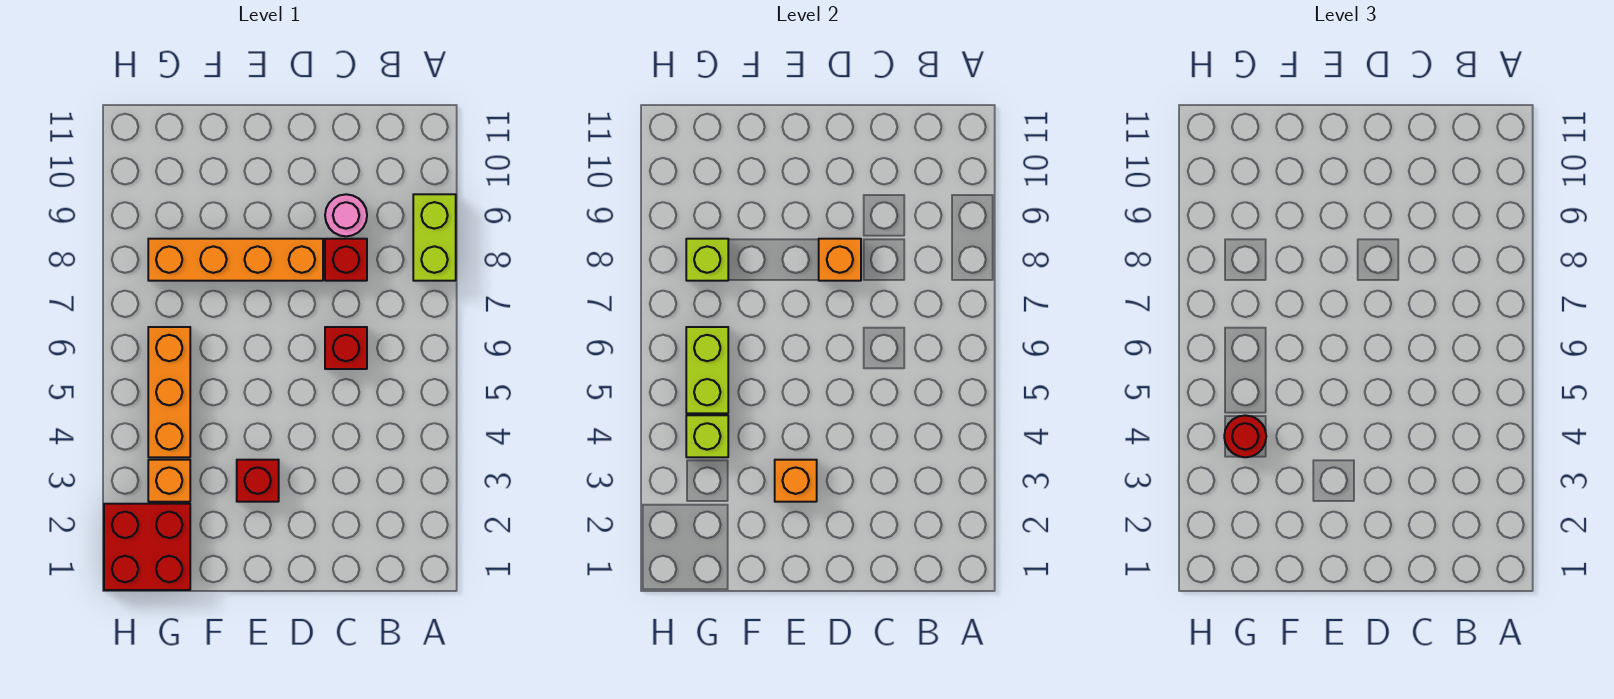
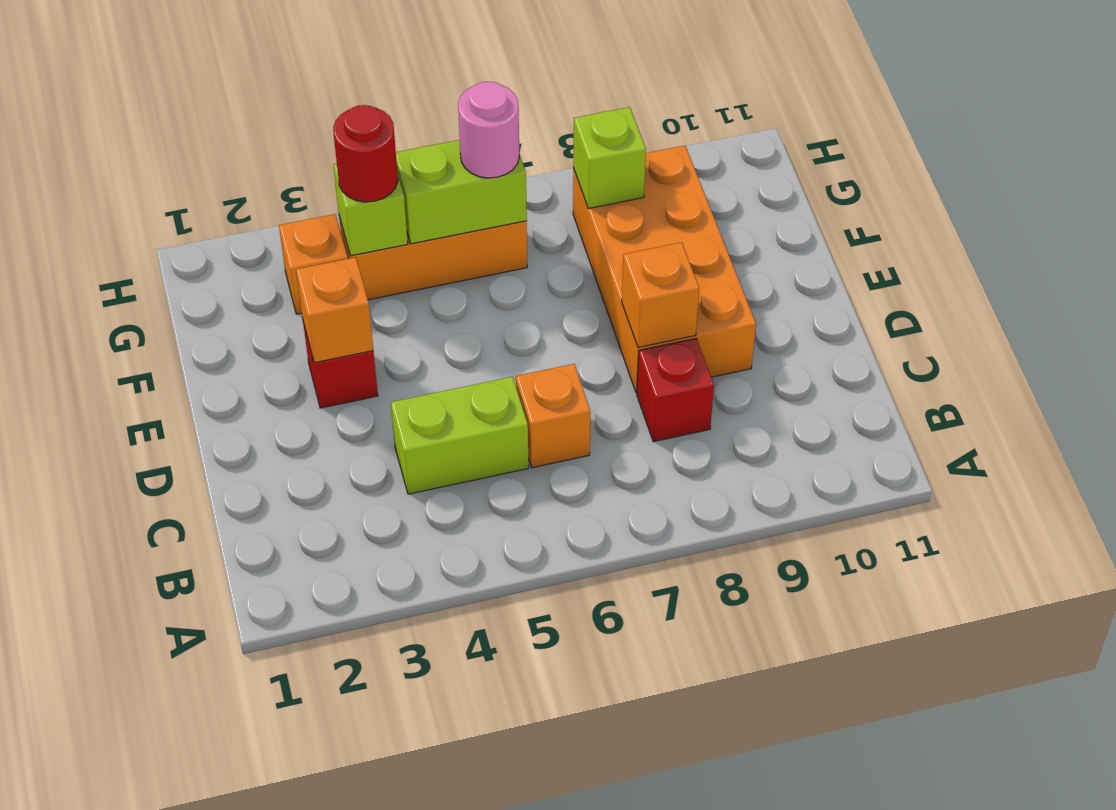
lime brick A8:A9 level 1 -> lime brick C4:C5 level 1
red brick C6 level 1 -> orange brick C6 level 1
pink round brick C9 level 1 -> pink round brick G6 level 3
orange brick D8:G8 level 1 -> orange brick D8:G9 level 1
red brick G1:H2 level 1 -> none

